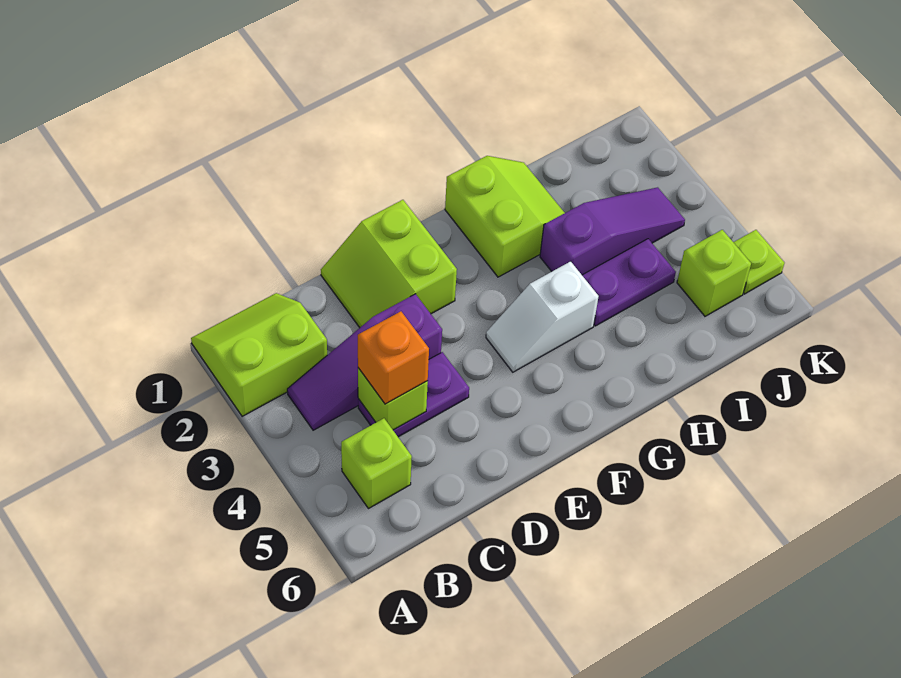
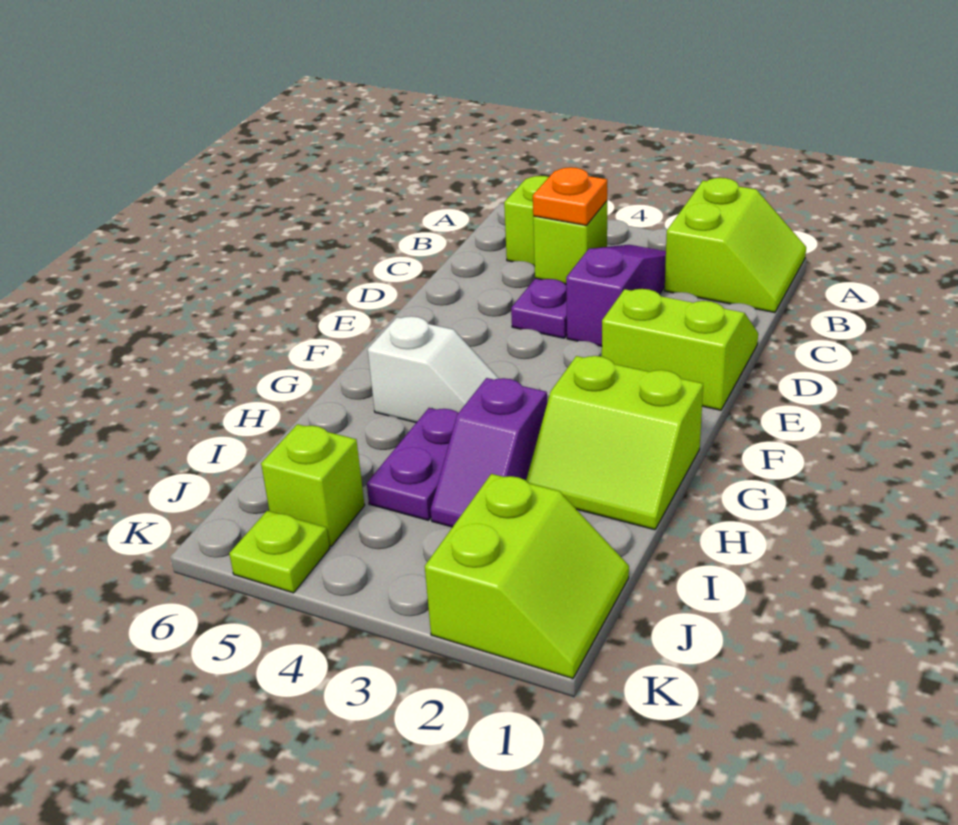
orange brick C4 level 3 -> orange plate C4 level 3
white slope F4:G4 level 1 top G -> white slope G4:G5 level 1 top 5
purple slope H3:J3 level 1 top H -> purple slope H3:I3 level 1 top H
none -> lime slope J1:K2 level 1 top 2

